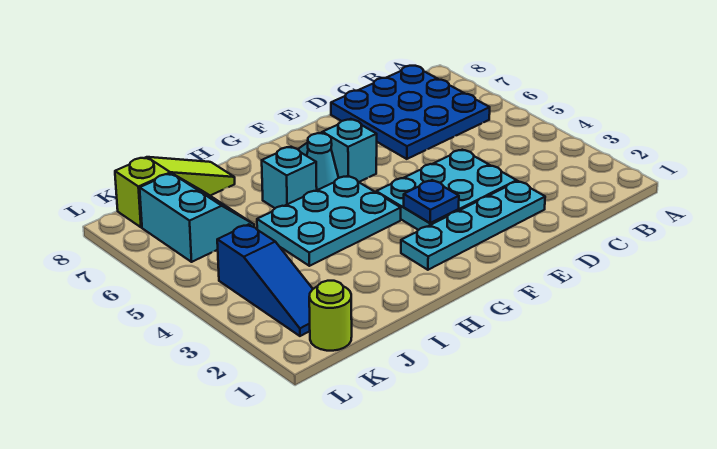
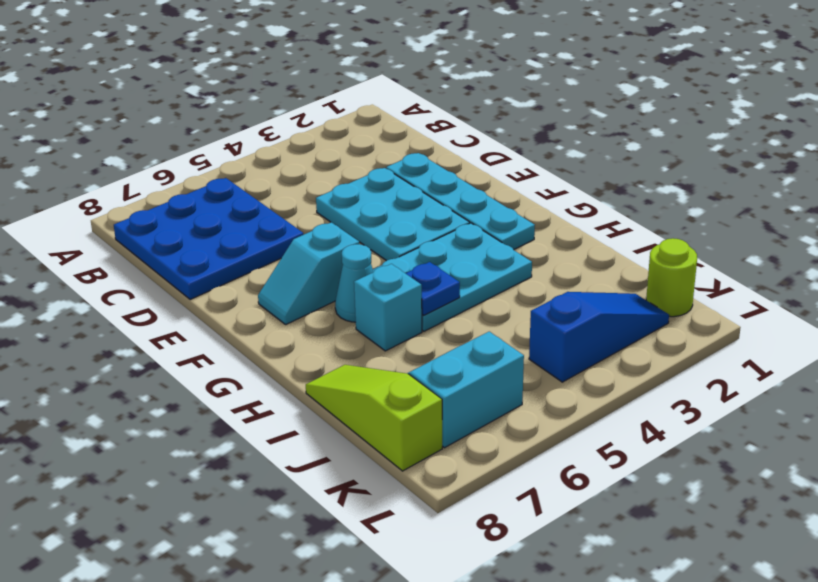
blue plate F3 level 2 -> blue plate H5 level 2
cyan plate G4:I5 level 1 -> cyan plate G3:H5 level 1

